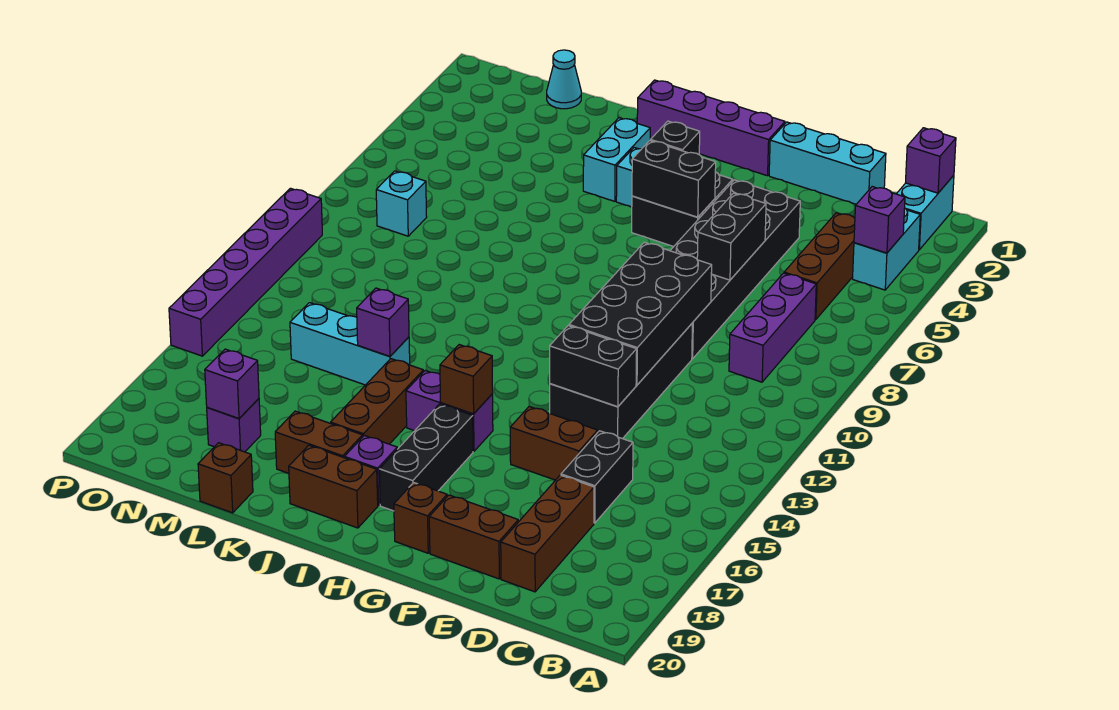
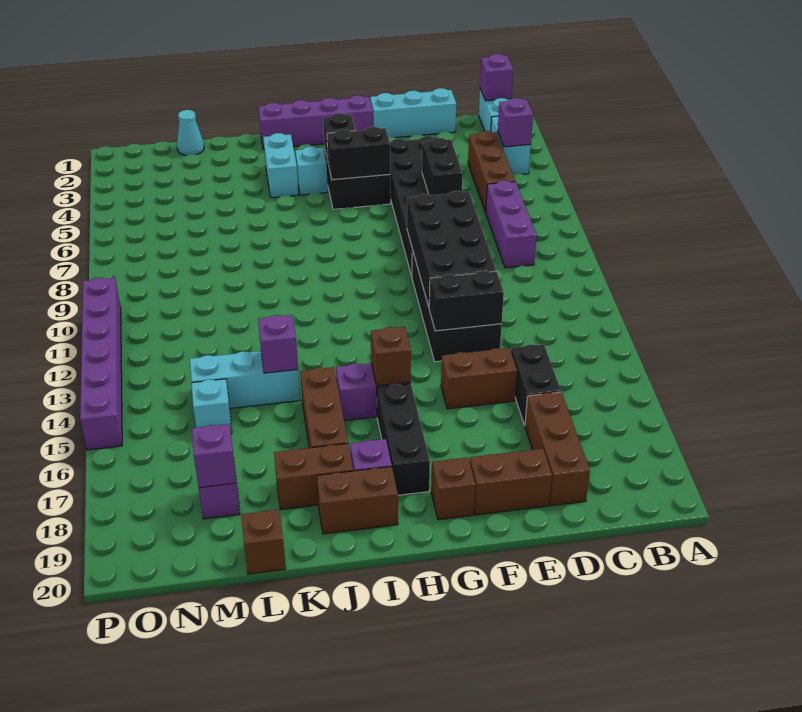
cyan brick N8 level 1 -> cyan brick M15 level 1

